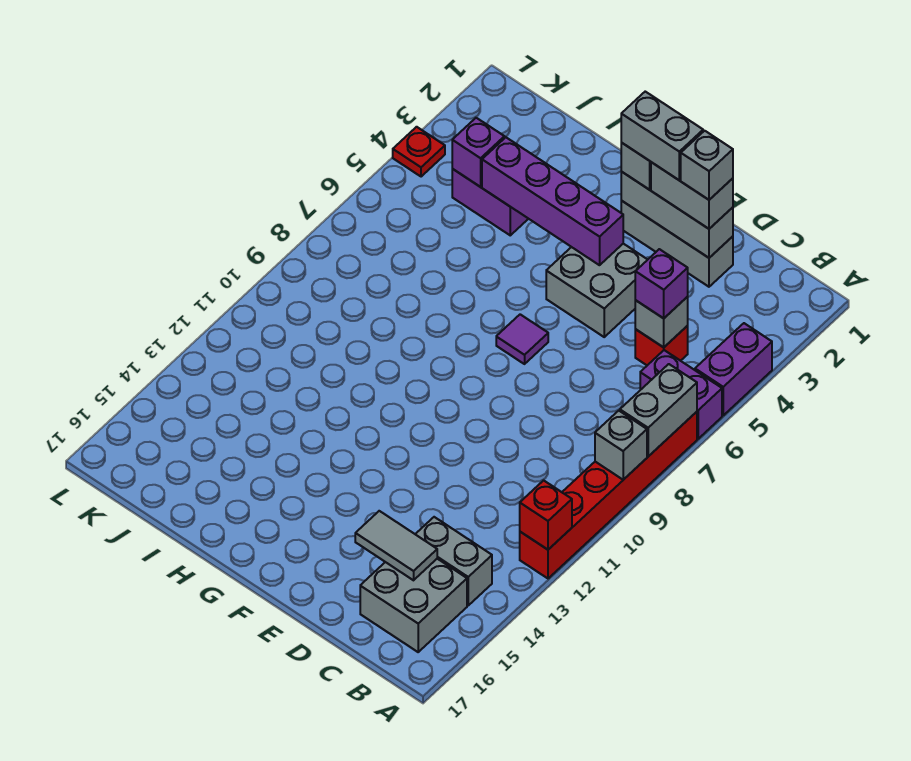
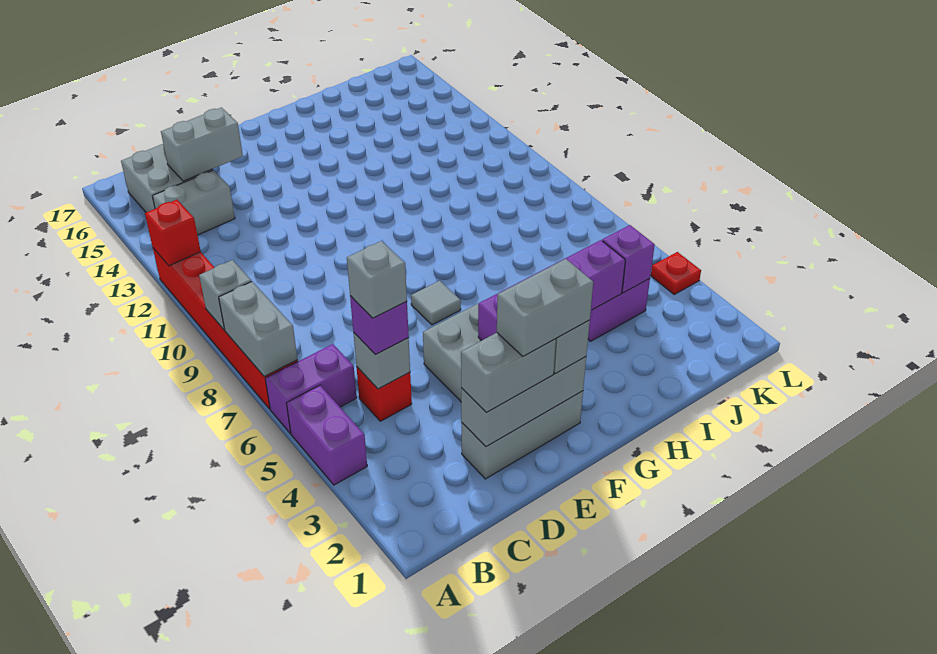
grey tile C15:D15 level 2 -> grey brick C15:D15 level 2
grey brick D2 level 4 -> grey brick C5 level 4
purple tile F7 level 1 -> grey tile F7 level 1

